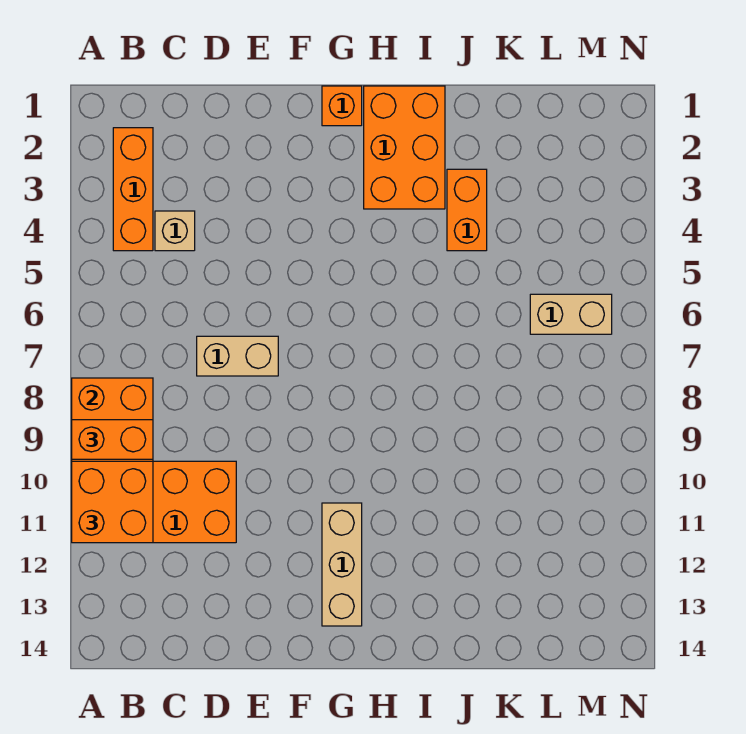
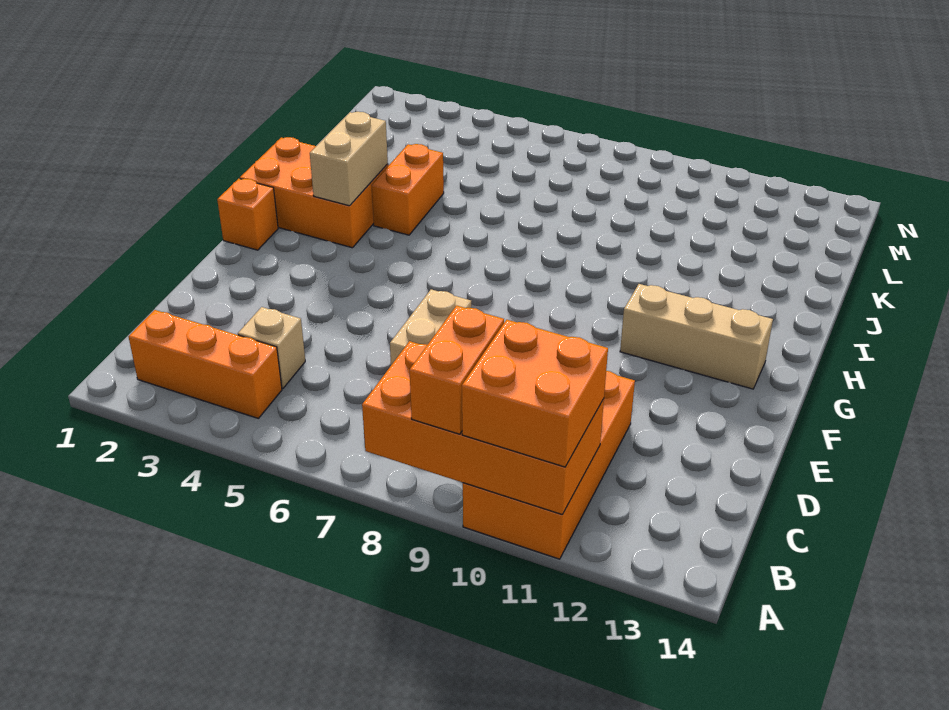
orange brick J3:J4 level 1 -> orange brick I4:J4 level 1
tan brick L6:M6 level 1 -> tan brick H3:I3 level 2

